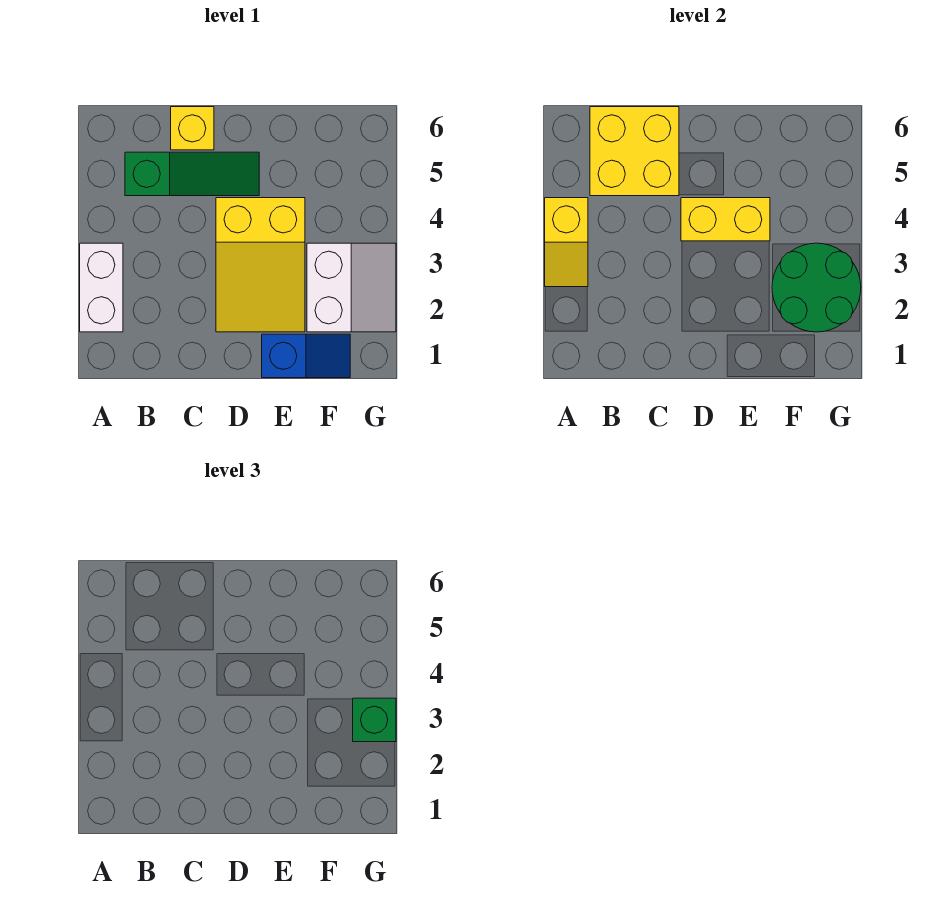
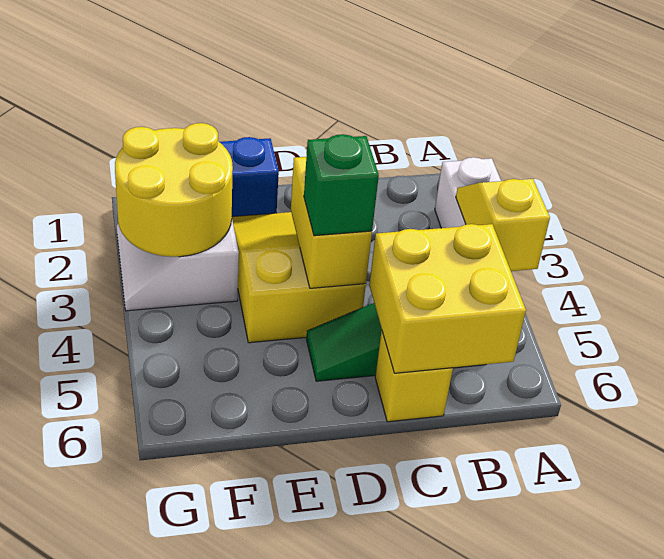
yellow brick D4:E4 level 2 -> yellow brick D3:D4 level 2
green round brick F2:G3 level 2 -> yellow round brick F2:G3 level 2
green brick G3 level 3 -> green brick D4 level 3

